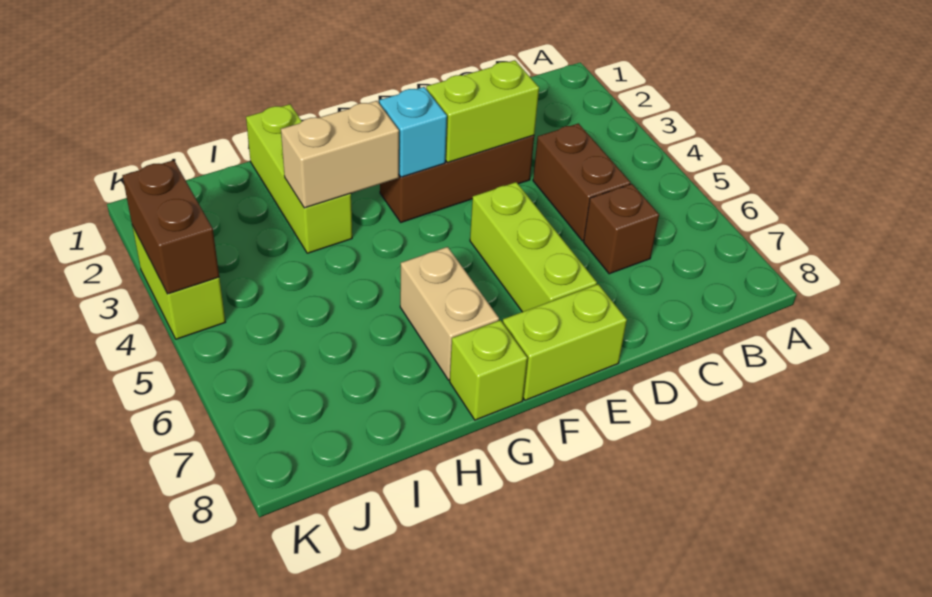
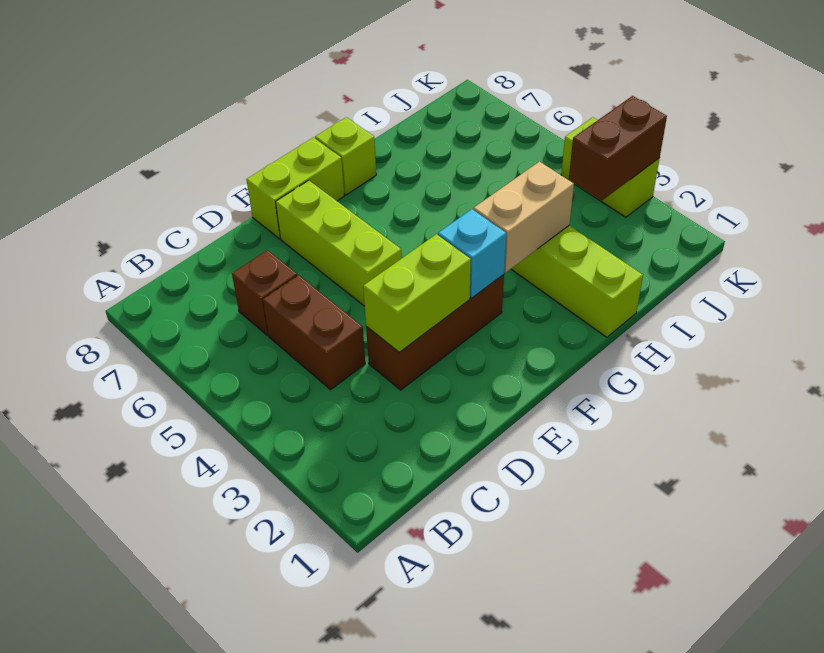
tan brick G6:G7 level 1 -> none
brown brick K3:K4 level 2 -> brown brick J3:K3 level 2

